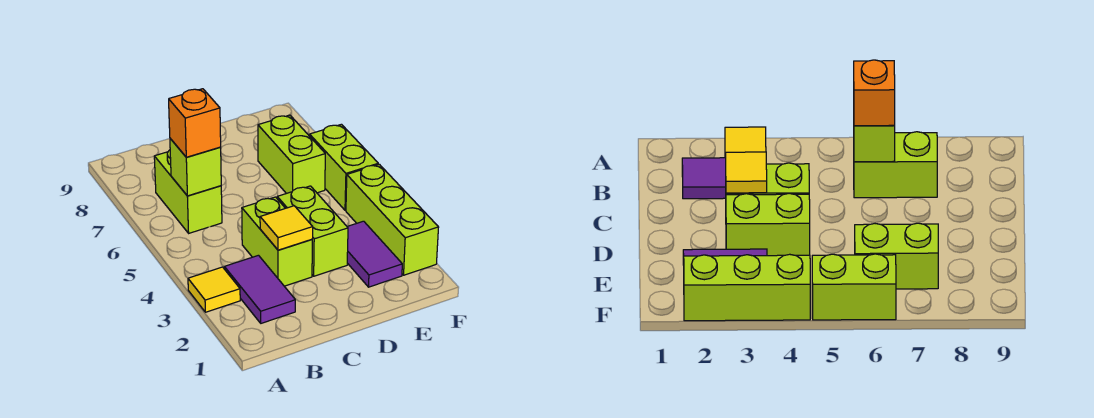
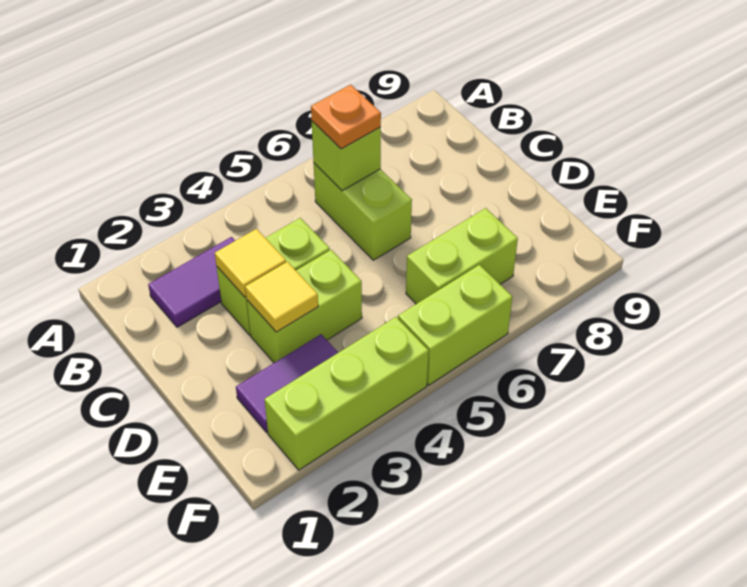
yellow tile A3 level 1 -> yellow tile D3 level 2
lime brick B6:B7 level 1 -> lime brick B6:C6 level 1
orange brick B6 level 3 -> orange plate B6 level 3

